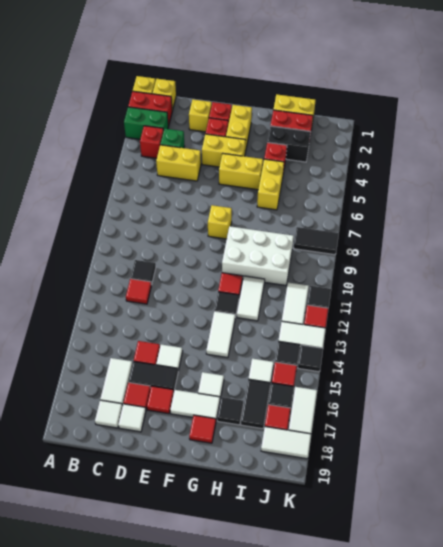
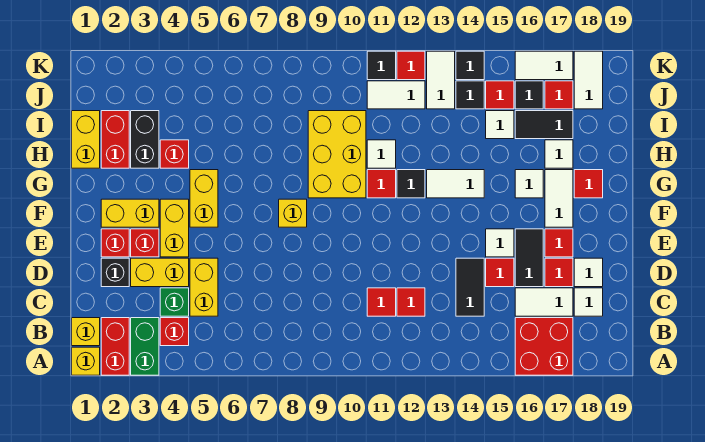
none -> red brick A16:B17 level 1
black tile C11 level 1 -> red tile C11 level 1
yellow brick D2 level 1 -> black brick D2 level 1
white brick G9:I10 level 1 -> yellow brick G9:I10 level 1
yellow brick H5:H6 level 1 -> yellow brick D3:D4 level 1
white tile H11:H12 level 1 -> white tile H11 level 1
black tile H17 level 1 -> white tile H17 level 1
black tile J8:K8 level 1 -> black tile C14:D14 level 1

